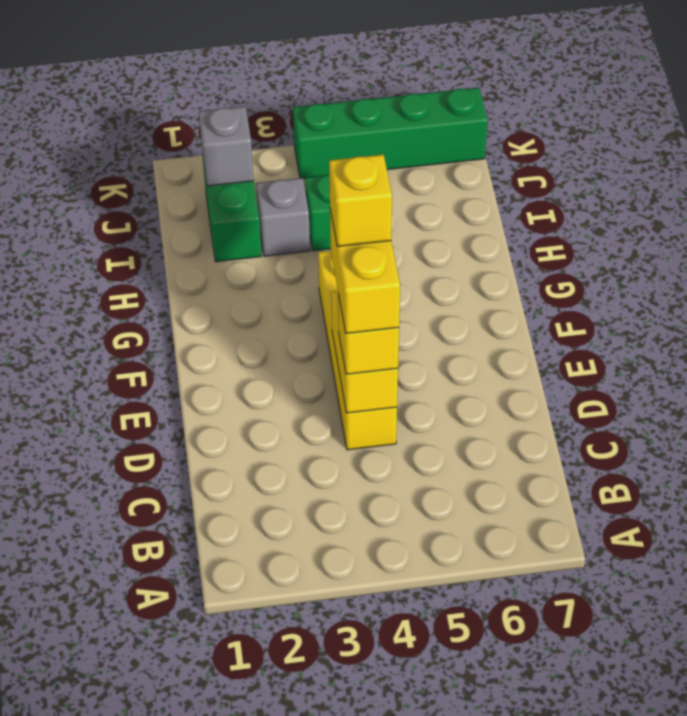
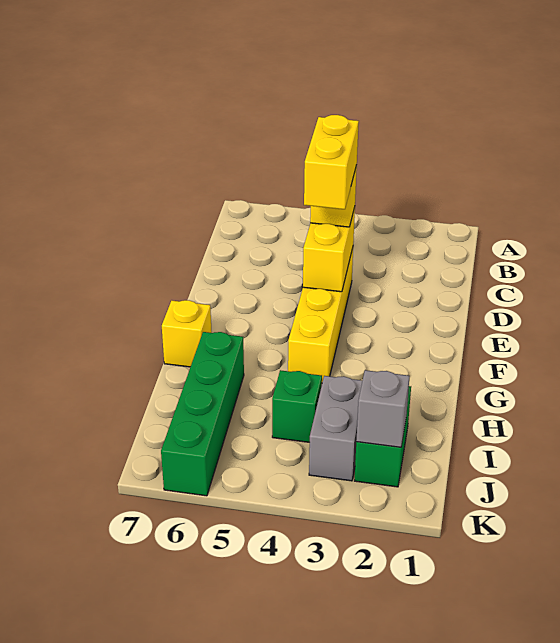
yellow brick E4 level 5 -> yellow brick G7 level 1
grey brick I3 level 1 -> grey brick I3:J3 level 1
green brick K4:K7 level 1 -> green brick H6:K6 level 1

